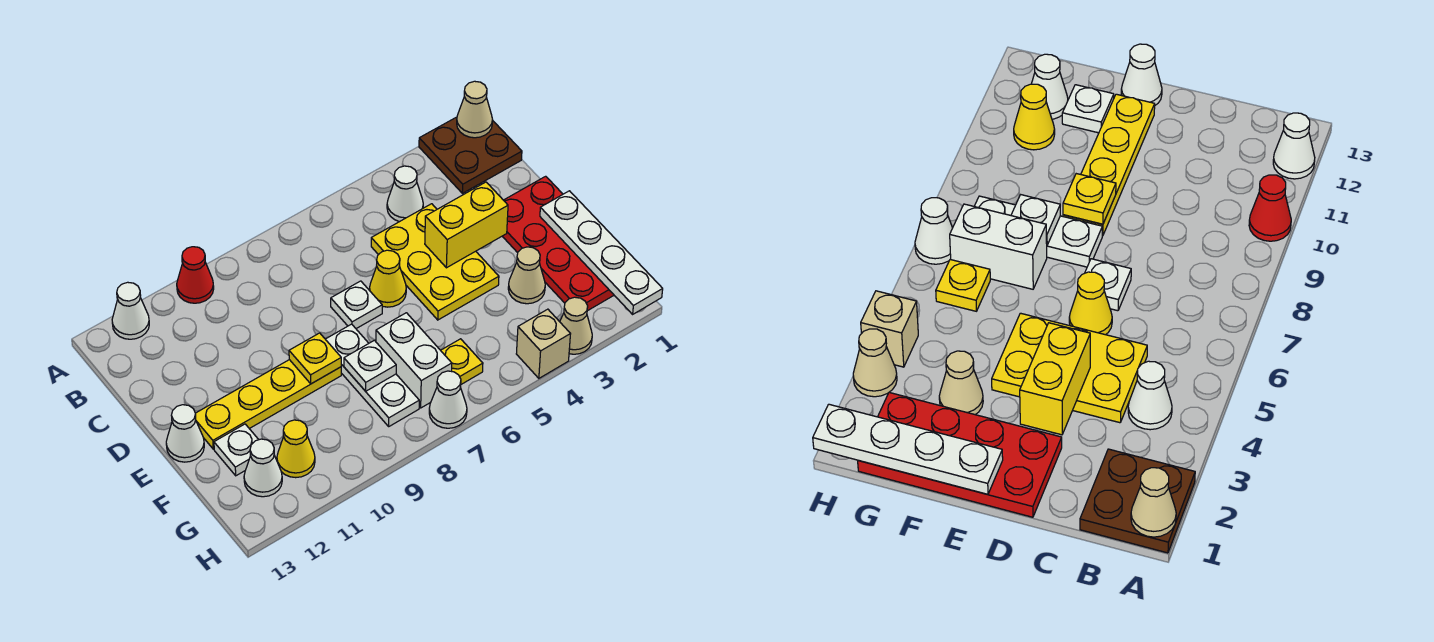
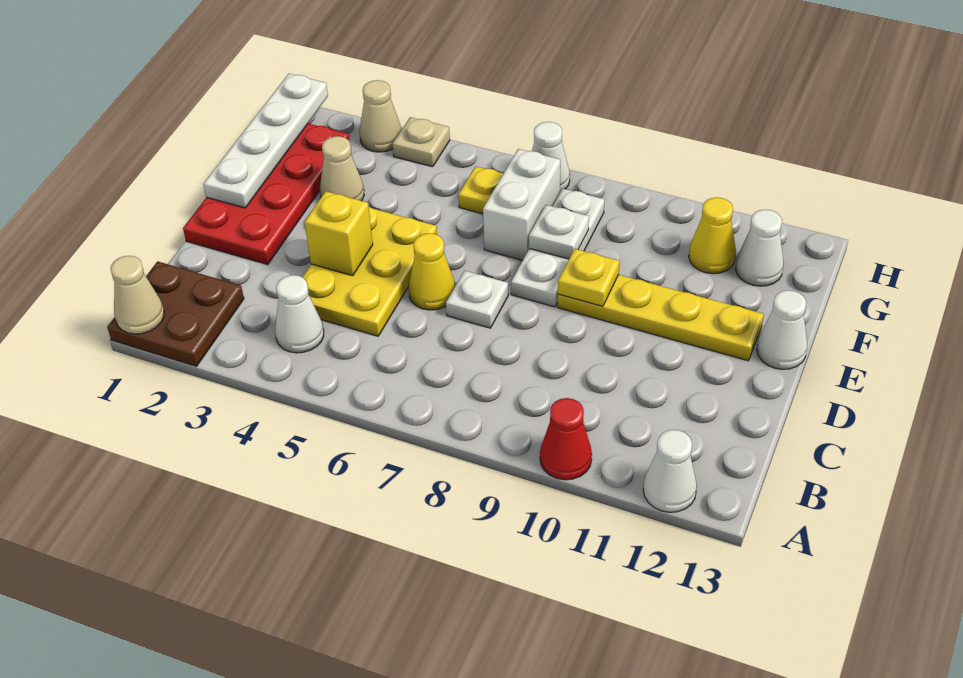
yellow brick D3:D4 level 2 -> yellow brick D4 level 2
white plate F12 level 1 -> none
tan brick H4 level 1 -> tan plate H4 level 1

